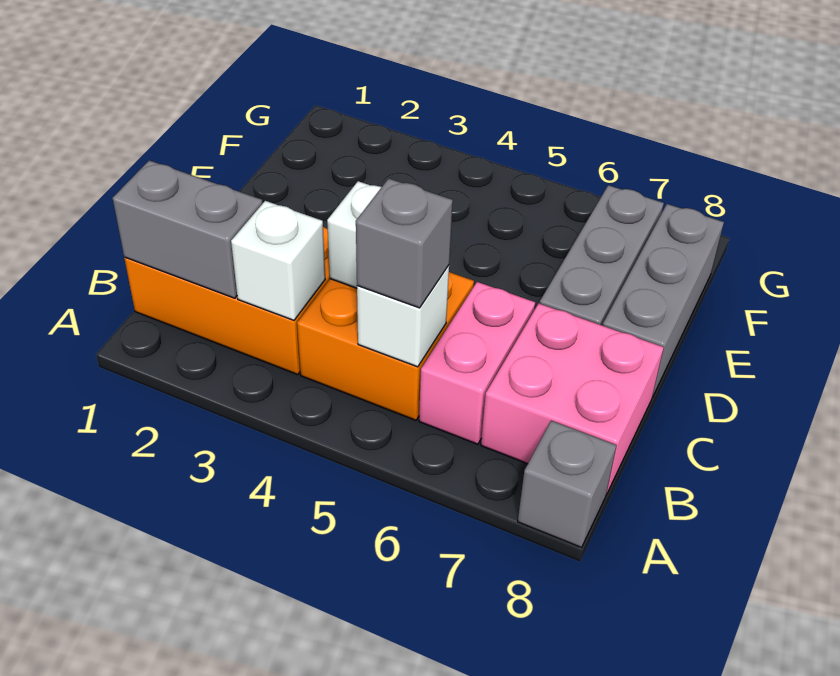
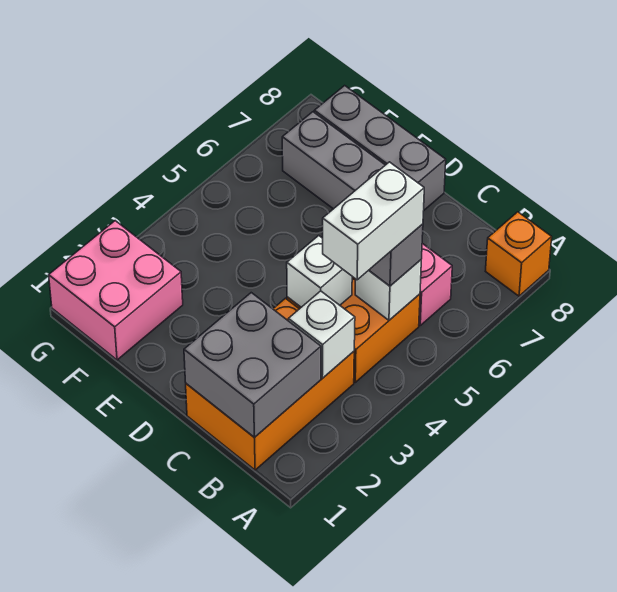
grey brick A8 level 1 -> orange brick A8 level 1
grey brick B1:B2 level 2 -> grey brick B1:C2 level 2
none -> white brick B4:B5 level 4
pink brick B7:C8 level 1 -> pink brick F1:G2 level 1

